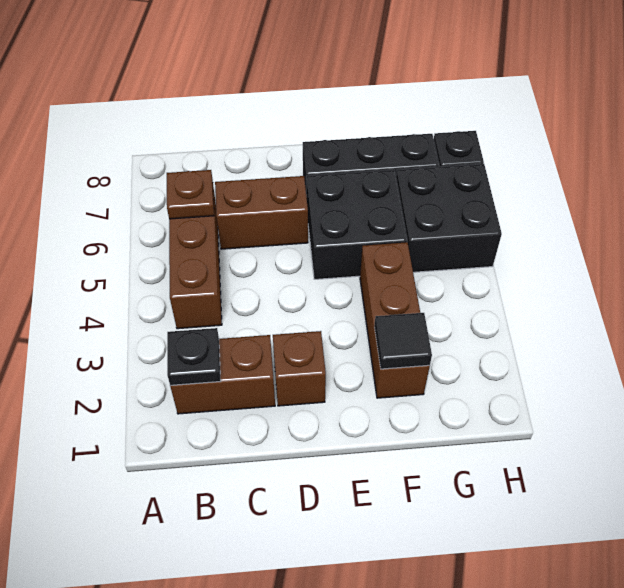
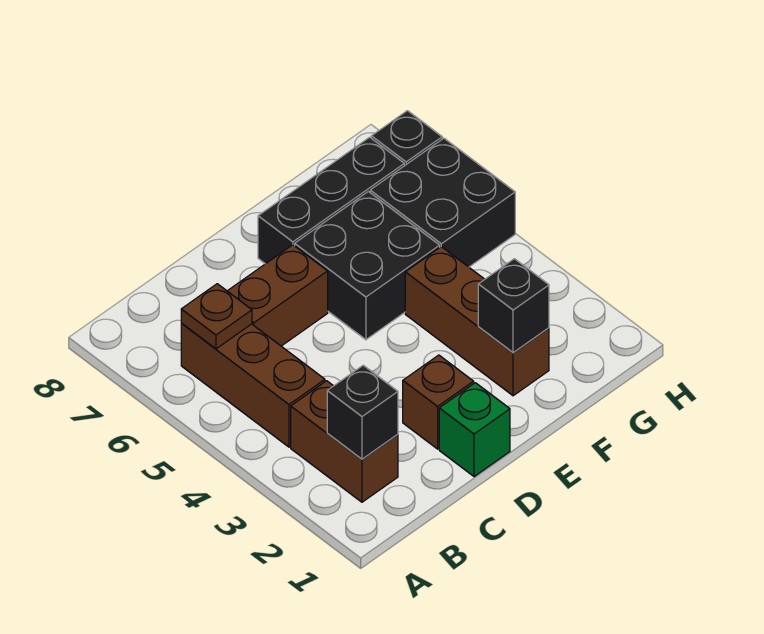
brown brick B2:C2 level 1 -> brown brick B2:B3 level 1
black plate B2 level 2 -> black brick B2 level 2
none -> green brick D1 level 1
black tile F2 level 2 -> black brick F2 level 2

